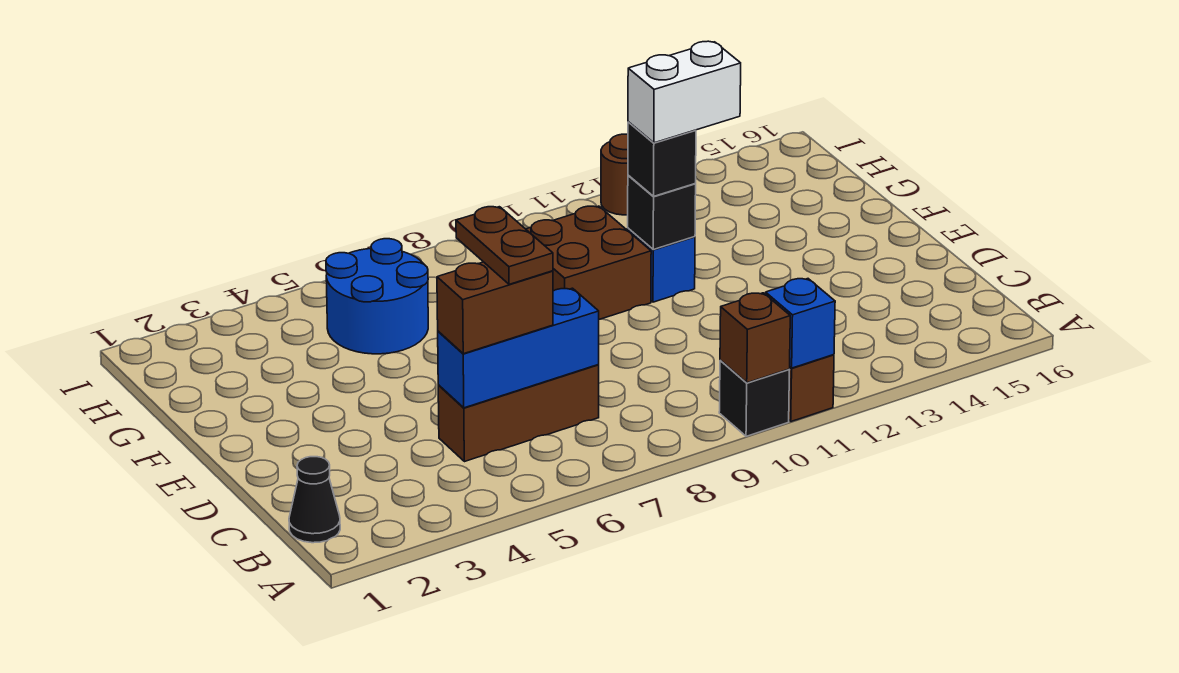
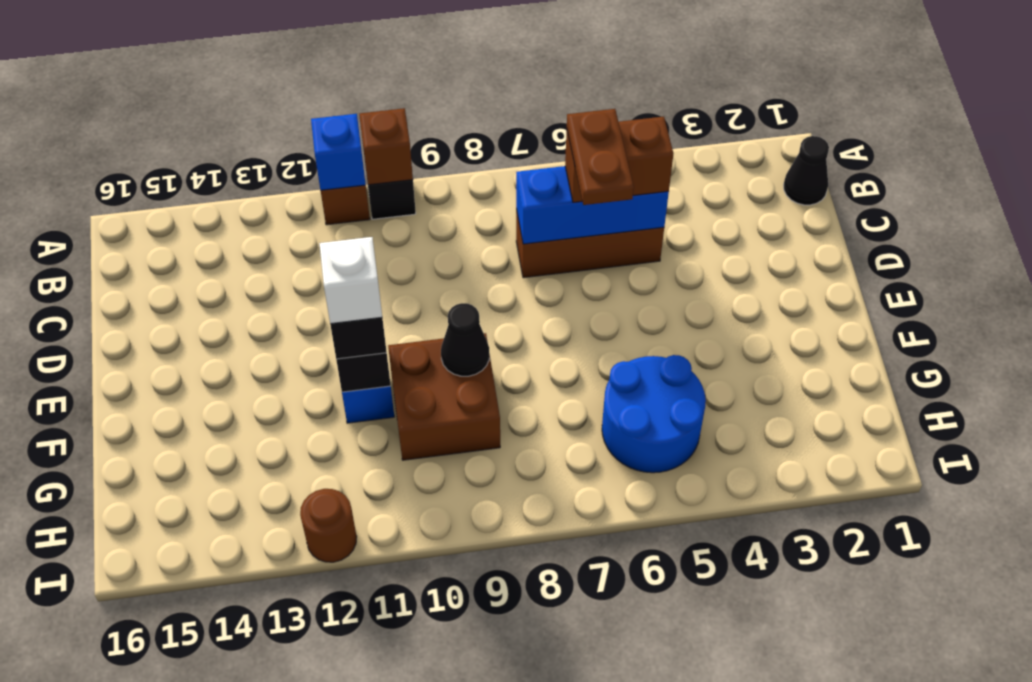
none -> black cone F9 level 2
white brick F11:F12 level 4 -> white brick F11 level 4

